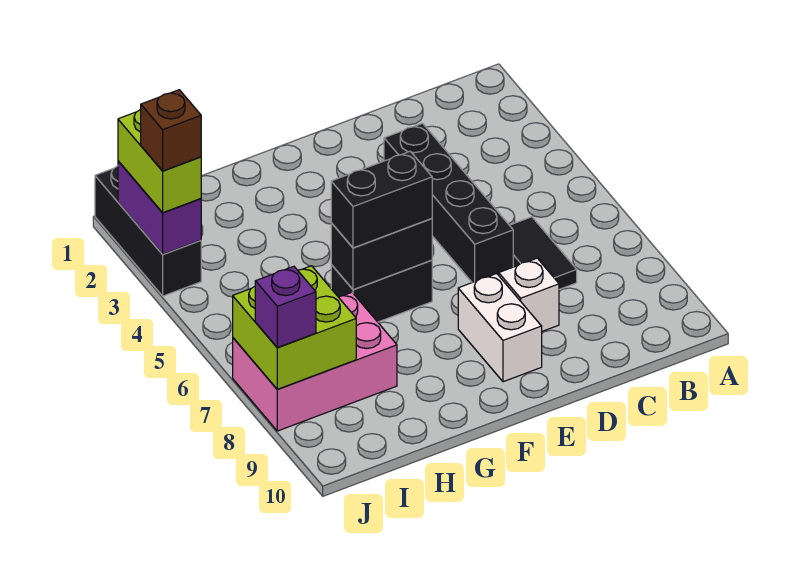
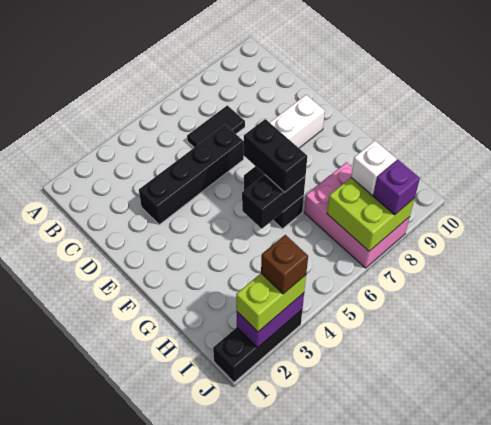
white brick D8 level 1 -> white brick I8 level 3
black brick F6:G6 level 2 -> black brick G5:G6 level 2

